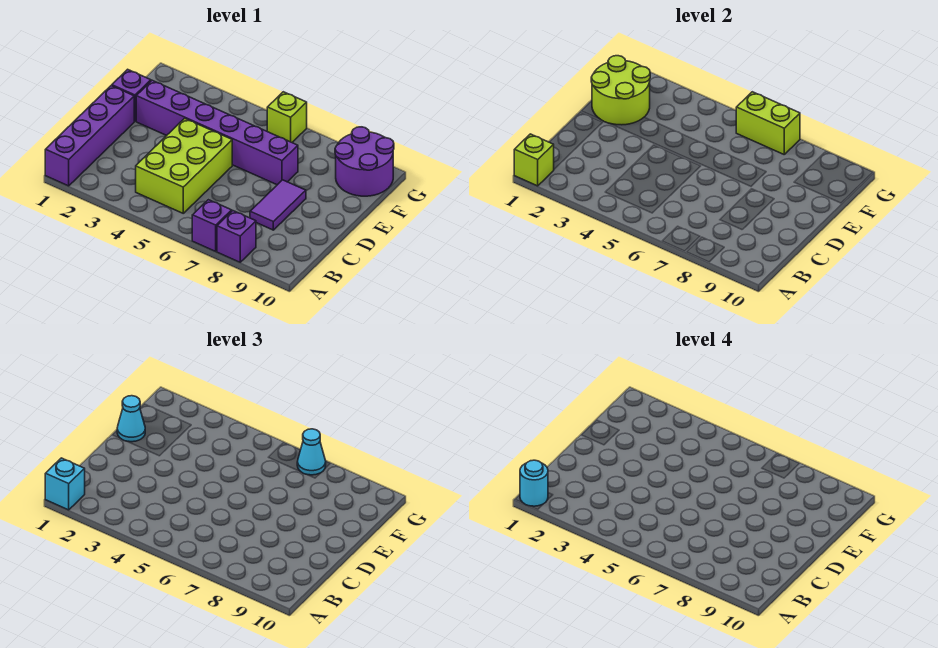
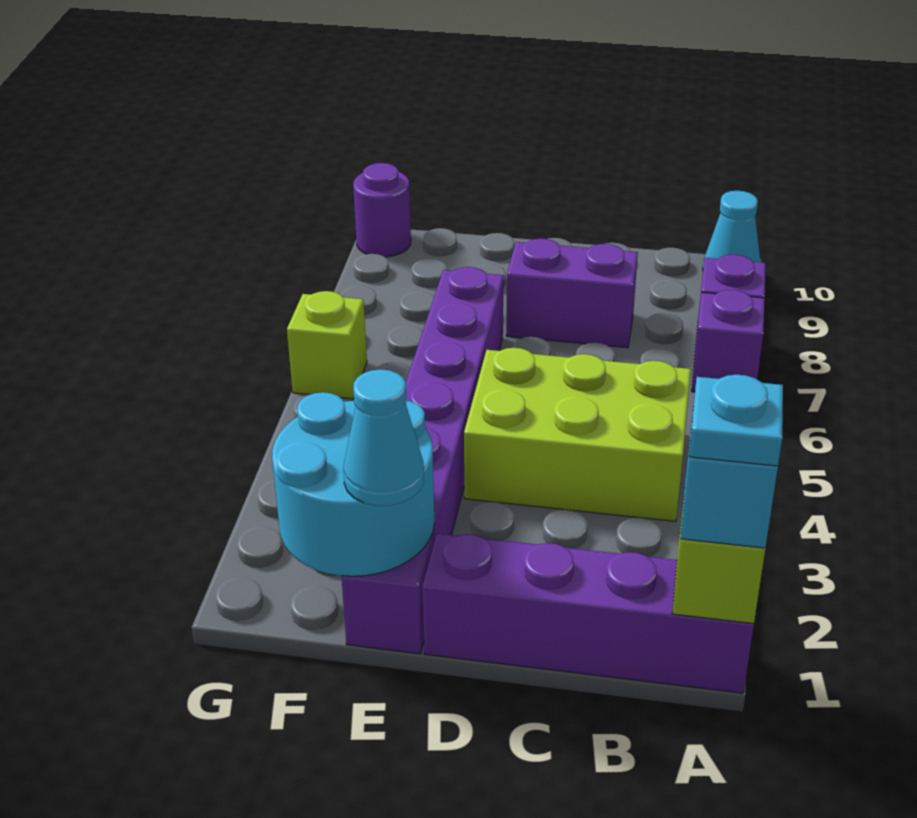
cyan round brick A1 level 4 -> cyan plate A1 level 4
purple tile C8:D8 level 1 -> purple brick C8:D8 level 1
lime round brick E1:F2 level 2 -> cyan round brick E1:F2 level 2
purple round brick F9:G10 level 1 -> purple round brick G10 level 1
lime brick G6:G7 level 2 -> none
cyan cone G7 level 3 -> cyan cone A10 level 1

